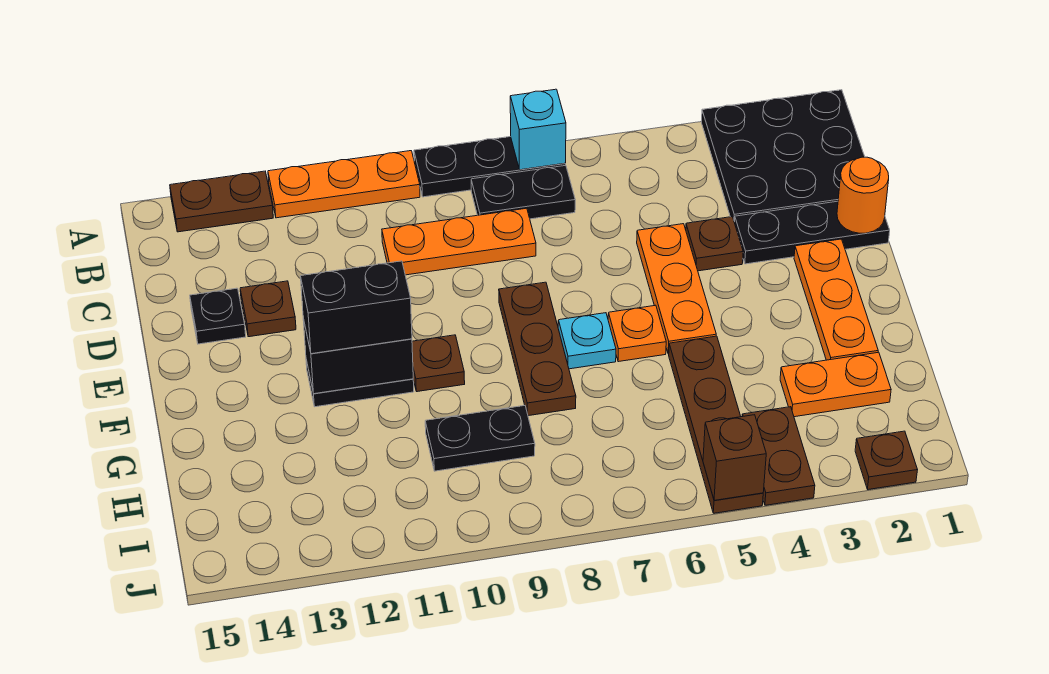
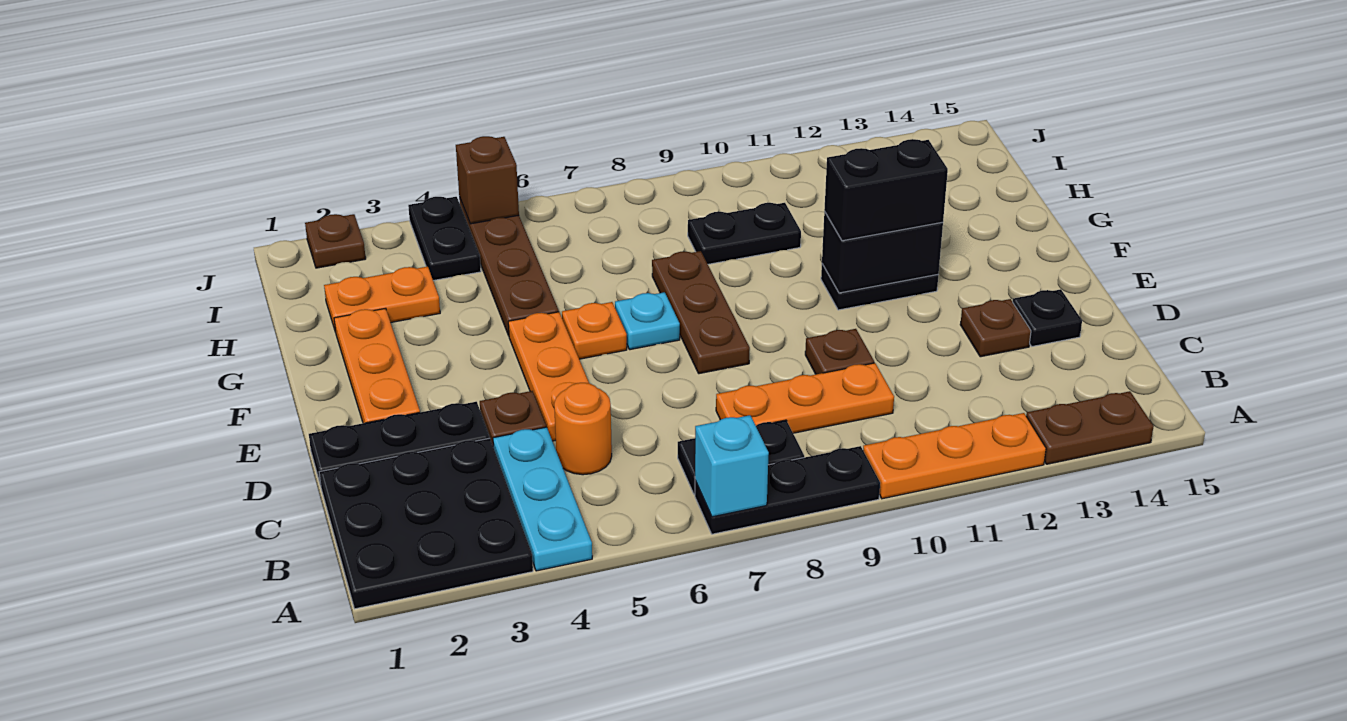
none -> cyan plate A4:C4 level 1
orange round brick D1 level 2 -> orange round brick C5 level 1
brown plate F10 level 1 -> brown plate D10 level 1
brown plate I4:J4 level 1 -> black plate I4:J4 level 1

